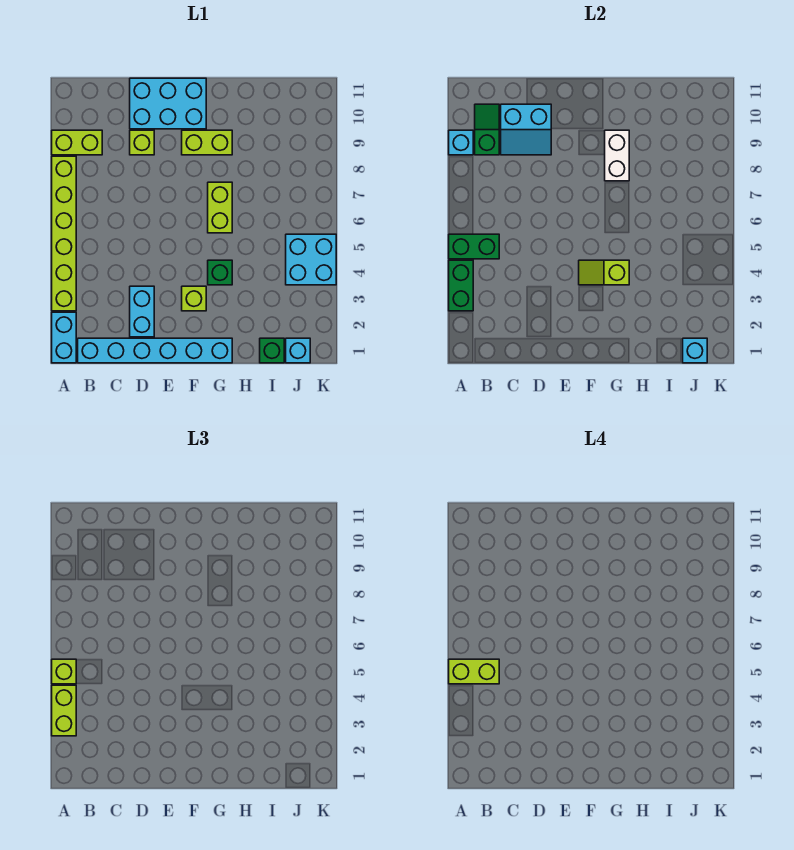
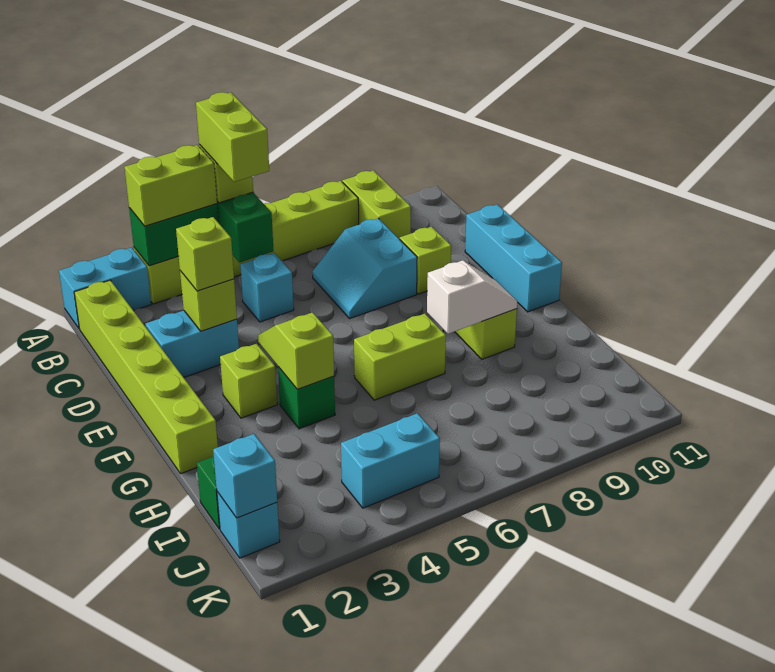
cyan brick A9 level 2 -> cyan brick C5 level 1
cyan brick B1:G1 level 1 -> lime brick B1:G1 level 1
green slope B9:B10 level 2 top 9 -> none
cyan slope C9:D10 level 2 top 10 -> cyan slope C7:D8 level 1 top 8
none -> lime brick D3 level 2
none -> lime brick D3 level 3
cyan brick D10:F11 level 1 -> cyan brick D11:F11 level 1
white brick G8:G9 level 2 -> white slope G8:G9 level 2 top 8
cyan brick J4:K5 level 1 -> cyan brick J4:J5 level 1

